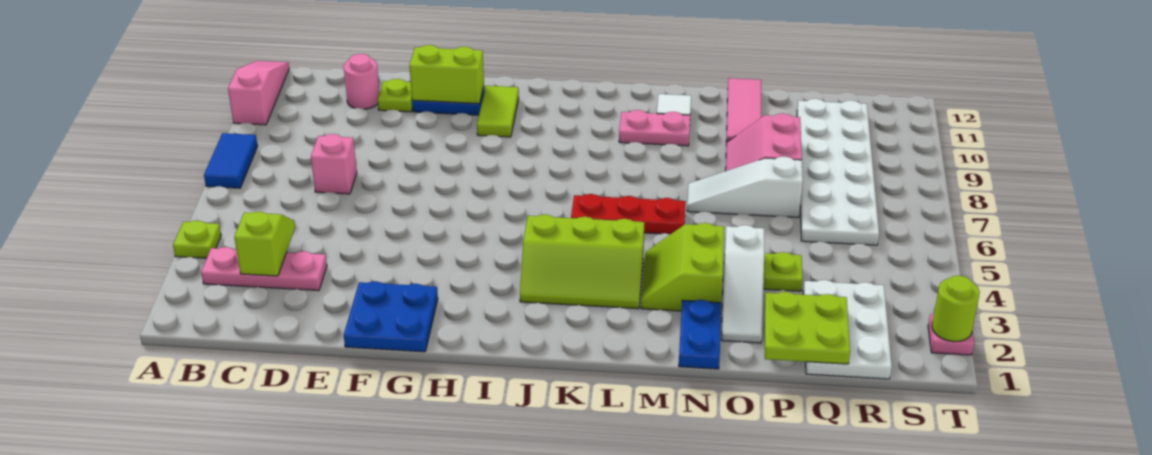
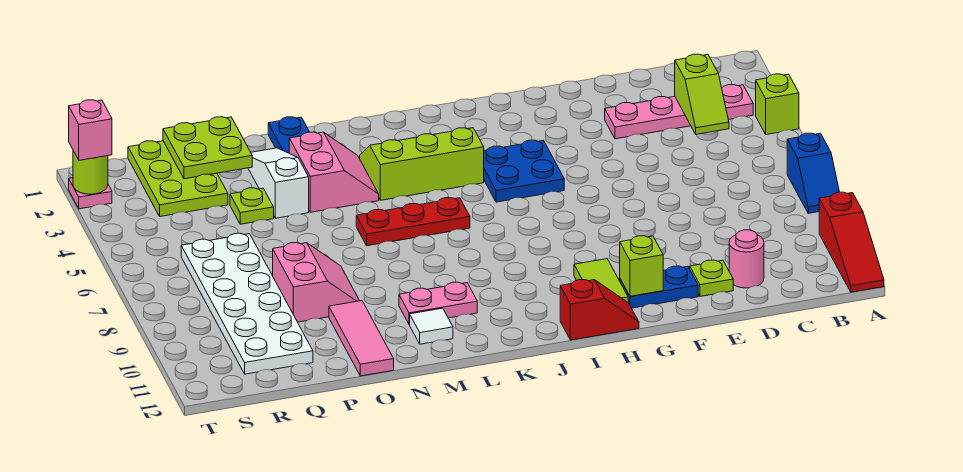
lime plate A4 level 1 -> lime brick A4 level 1
blue tile A7:A8 level 1 -> blue slope A7:A8 level 1 top 7
pink slope A10:A12 level 1 top 10 -> red slope A10:A12 level 1 top 10
pink plate B3:D3 level 1 -> pink plate B3:E3 level 1
pink brick D7 level 1 -> pink brick T2 level 3
blue plate F1:G2 level 1 -> blue plate H4:I5 level 1
lime brick F11:G11 level 2 -> lime brick G11 level 2
none -> red slope H12:I12 level 1 top I
lime slope M3:N4 level 1 top N -> pink slope M3:N4 level 1 top N
white slope N7:P7 level 1 top P -> none
white plate Q1:R3 level 1 -> lime plate Q1:R3 level 1

